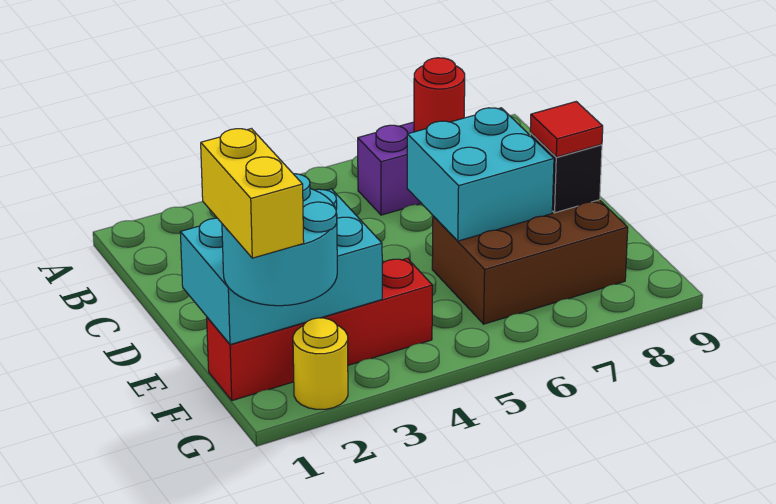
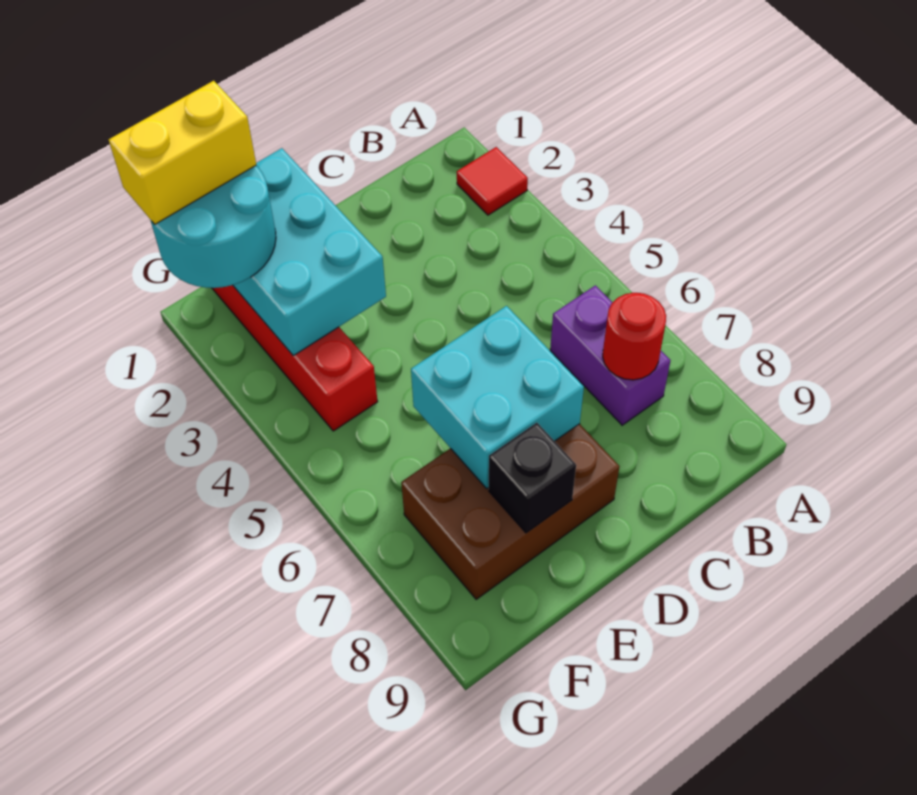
brown brick E6:F8 level 1 -> brown brick D7:F8 level 1
red tile E8 level 3 -> red tile A2 level 1
yellow round brick G2 level 1 -> none

